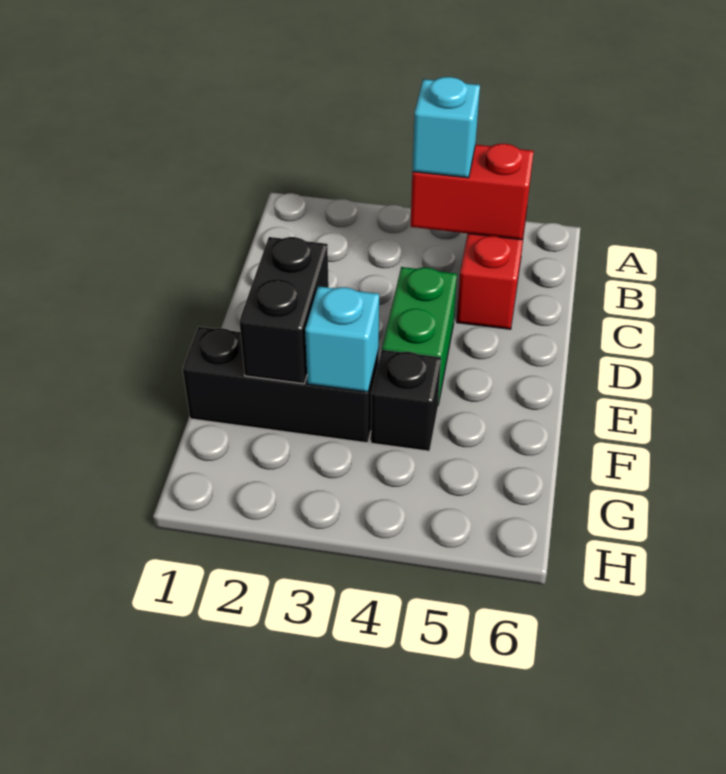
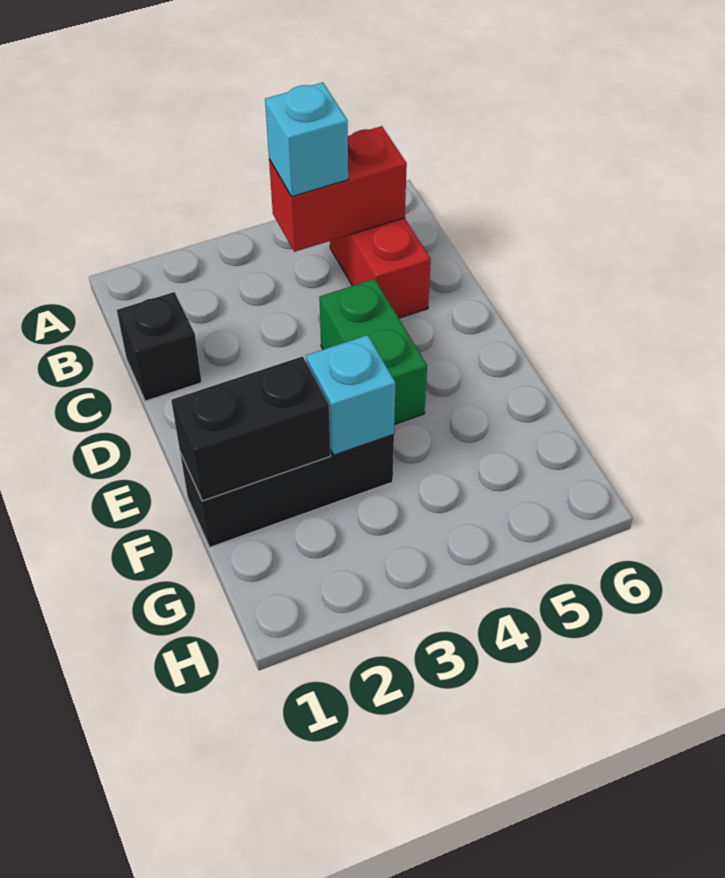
black brick E2:F2 level 2 -> black brick F1:F2 level 2
black brick F4 level 1 -> black brick C1 level 1

